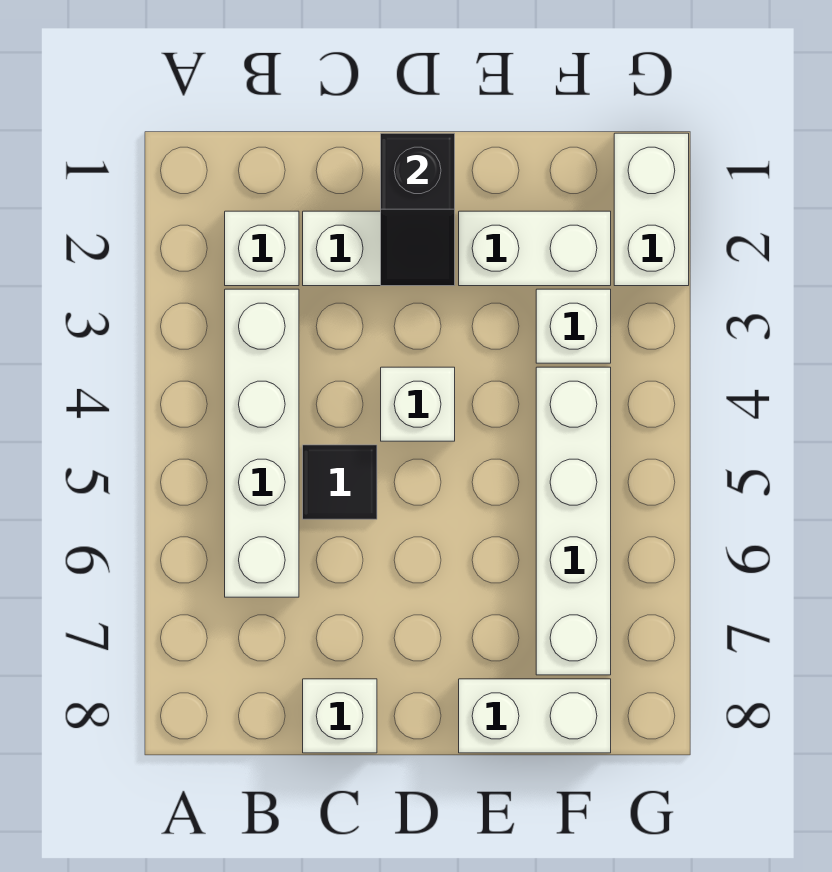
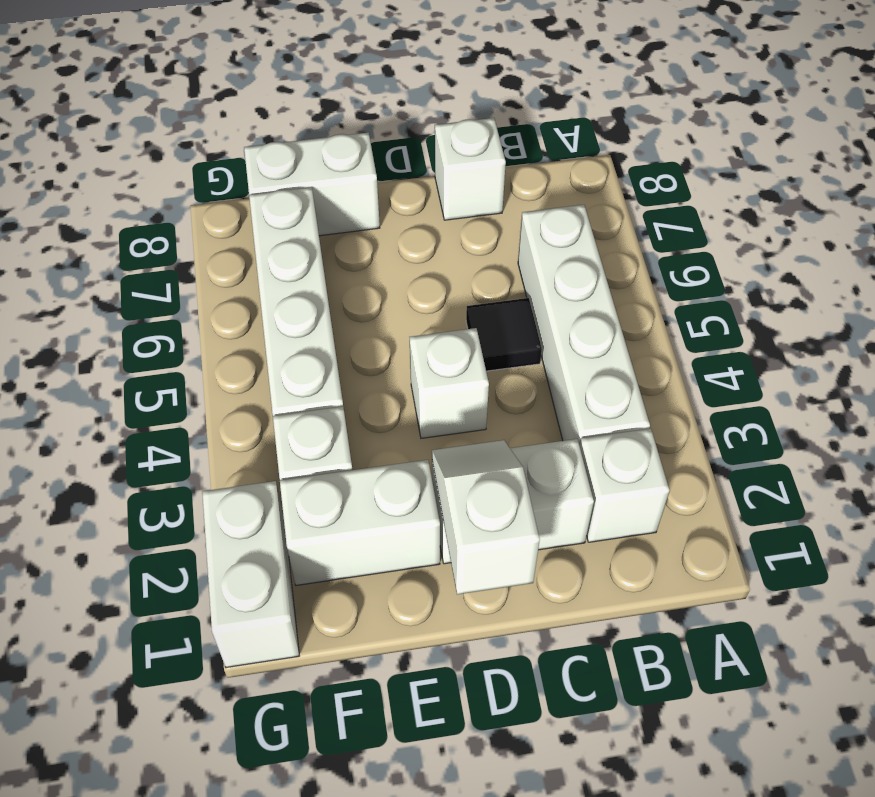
black slope D1:D2 level 2 top 1 -> white slope D1:D2 level 2 top 1

